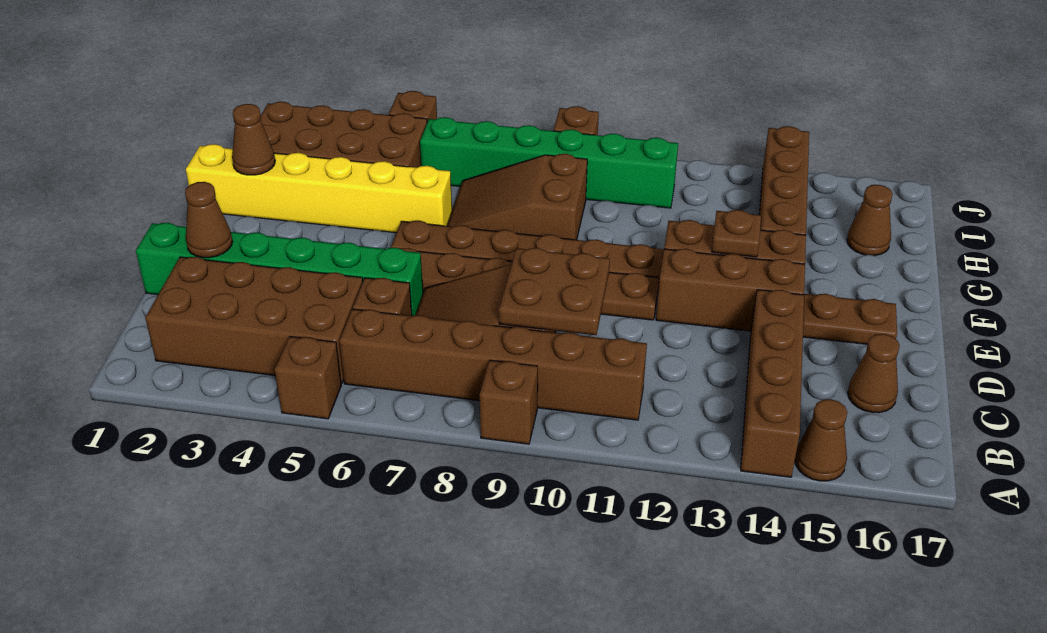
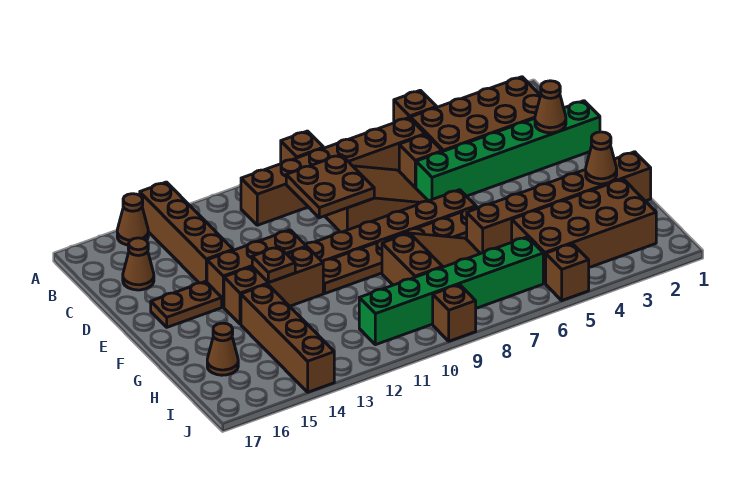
yellow brick G1:G6 level 1 -> brown brick G1:G6 level 1

